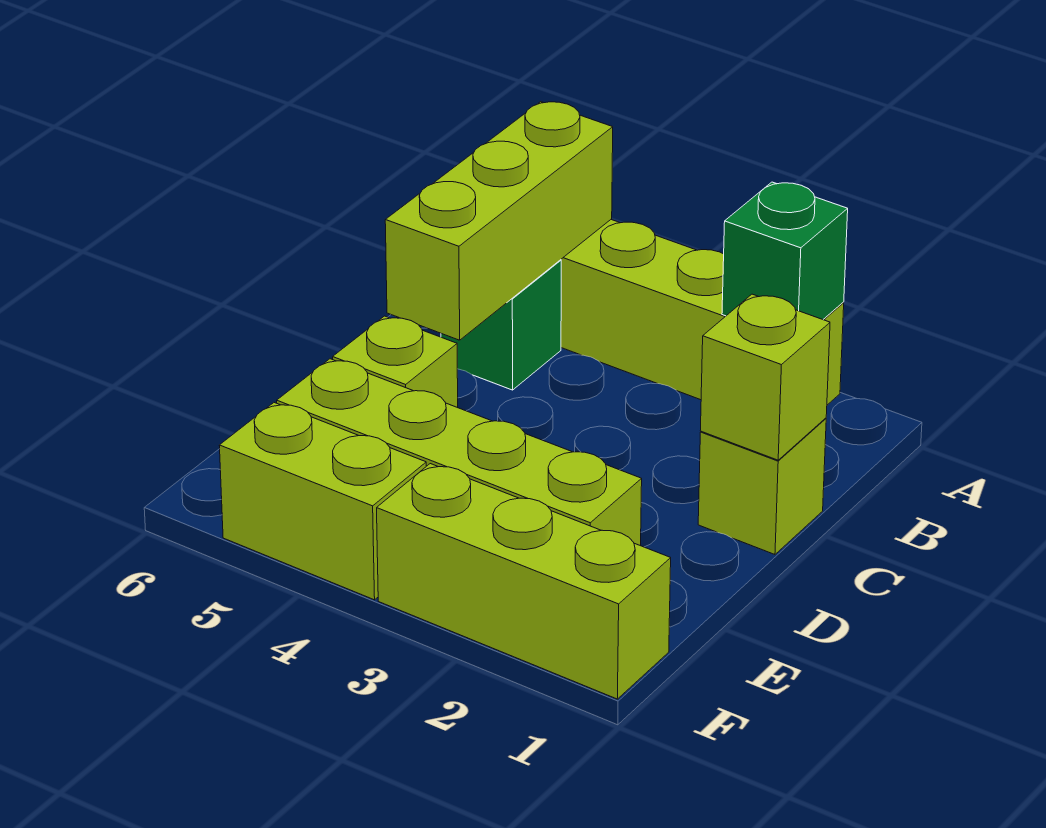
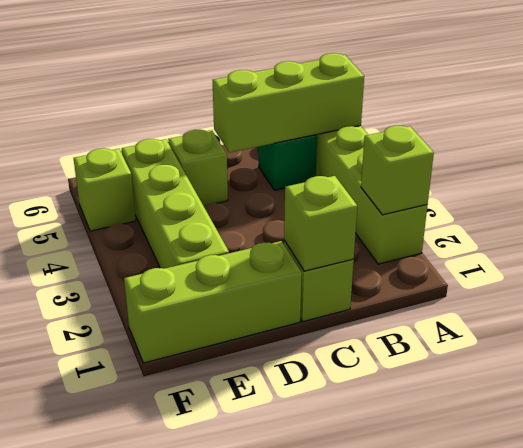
green brick A2 level 2 -> lime brick A2 level 2
lime brick F1:F3 level 1 -> lime brick D1:F1 level 1
lime brick F4:F5 level 1 -> lime brick F5 level 1

